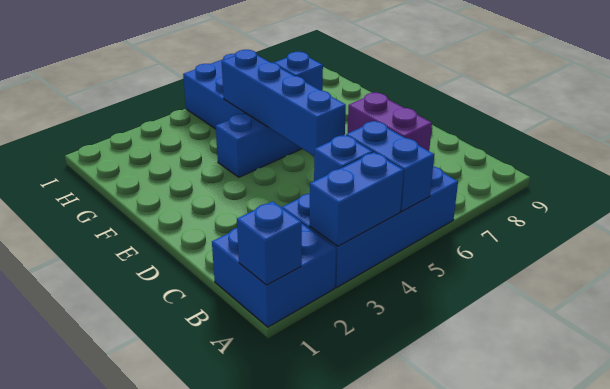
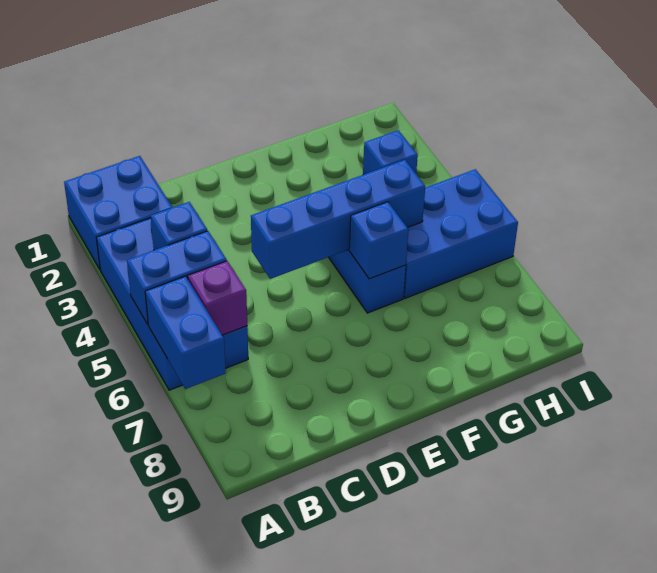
blue brick A1 level 2 -> blue brick H3 level 1
blue brick A3:A4 level 2 -> blue brick A6:A7 level 2
purple brick B6:C6 level 2 -> purple brick B6 level 2

